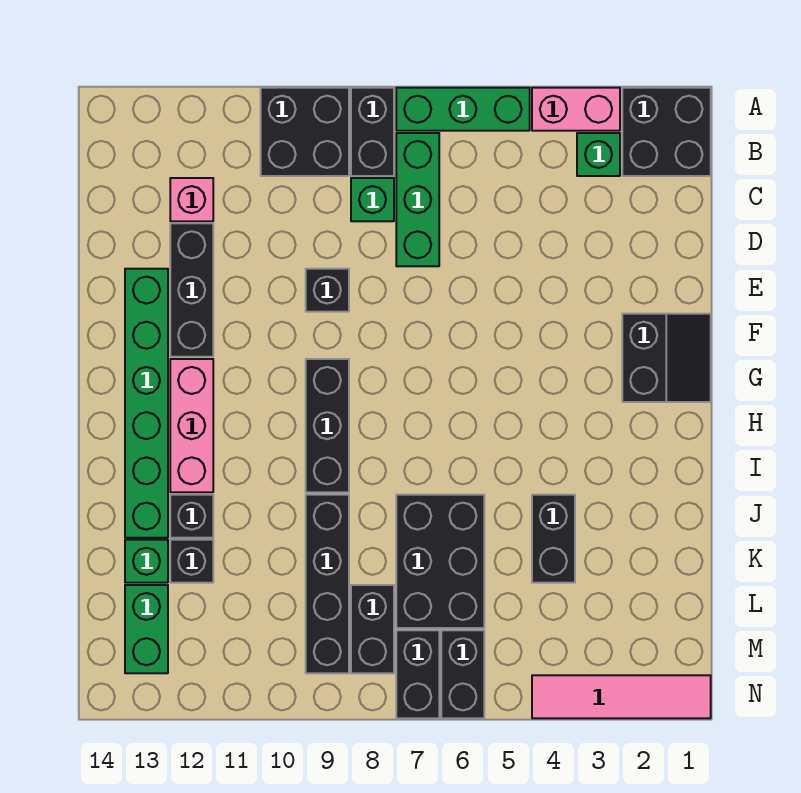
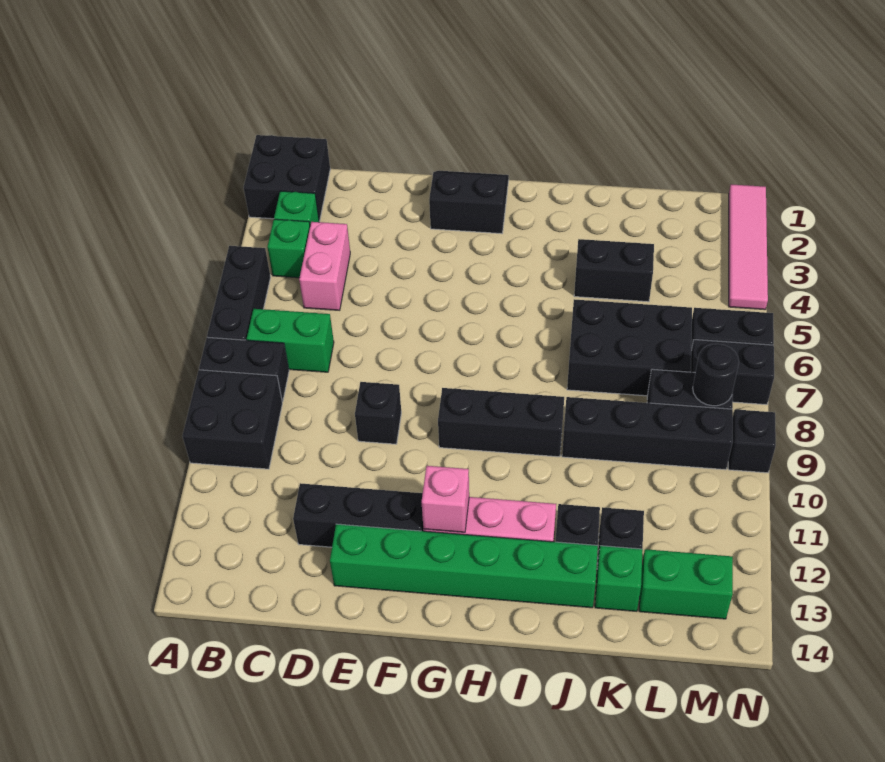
pink brick A3:A4 level 1 -> pink brick C4:C5 level 1
green brick A5:A7 level 1 -> black brick A5:A7 level 1
green brick B7:D7 level 1 -> green brick B7:C7 level 1
green brick C8 level 1 -> green brick B4 level 1
pink brick C12 level 1 -> pink brick G12 level 2
none -> black round brick M8 level 2
none -> black brick N9 level 1

